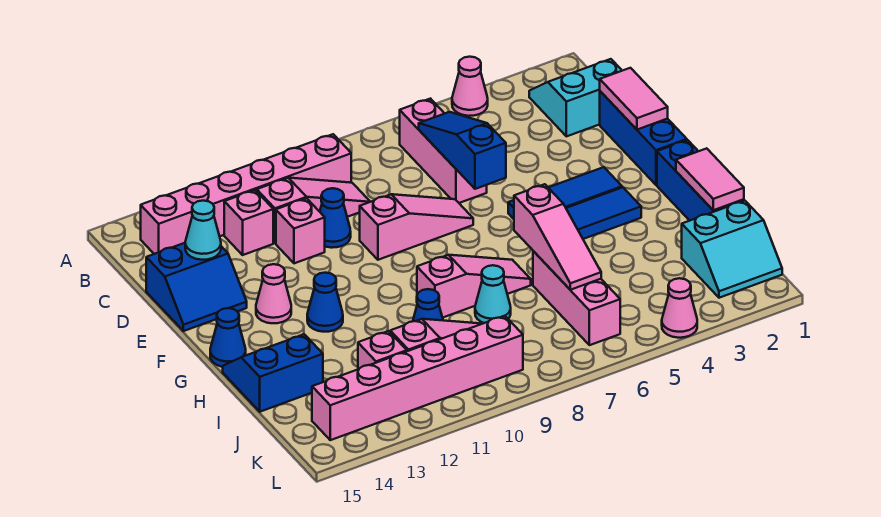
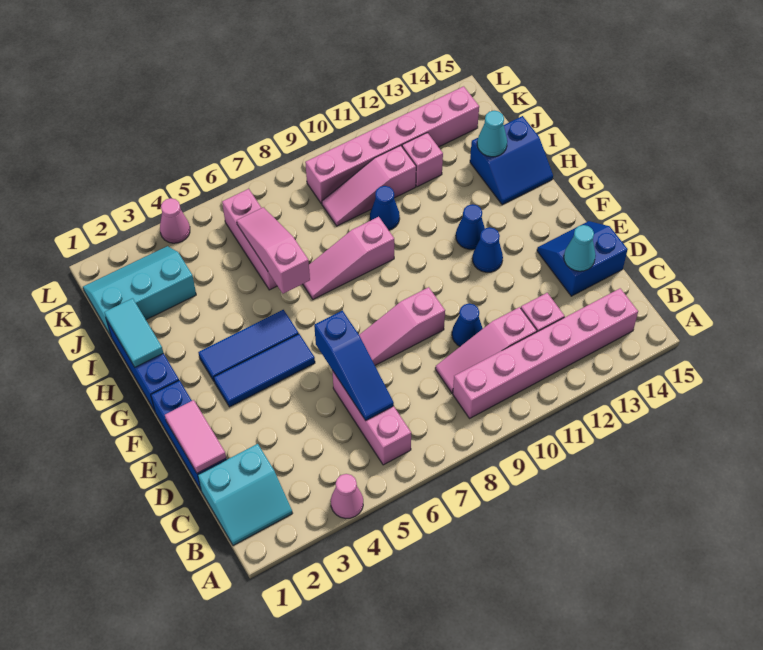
pink brick D11 level 1 -> none
pink cone F13 level 1 -> none
blue cone G15 level 1 -> blue cone F12 level 1
pink tile H1:I1 level 2 -> cyan tile H1:I1 level 2
cyan cone I8 level 1 -> cyan cone I14 level 2
cyan slope J1:K2 level 1 top J -> cyan slope J1:K3 level 1 top J

